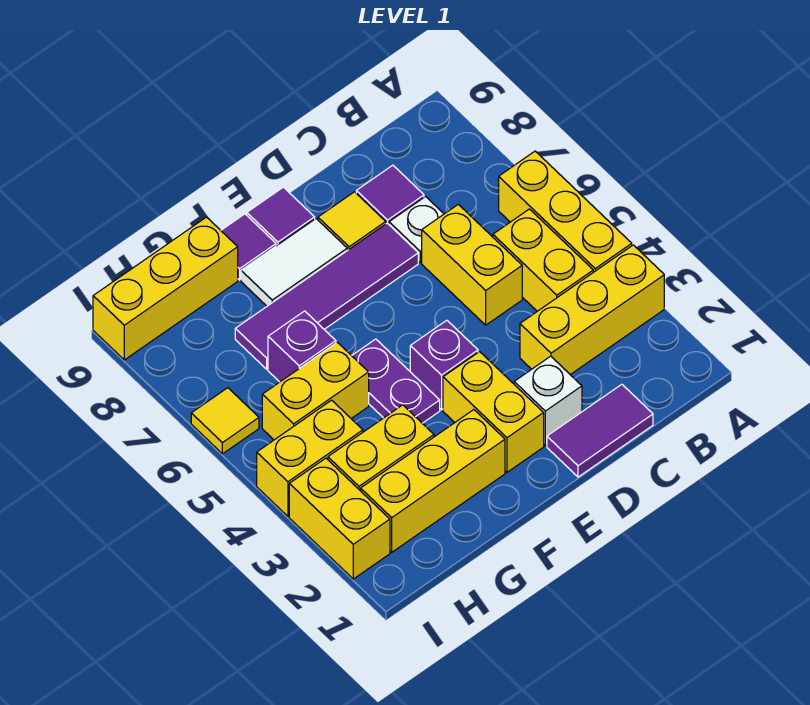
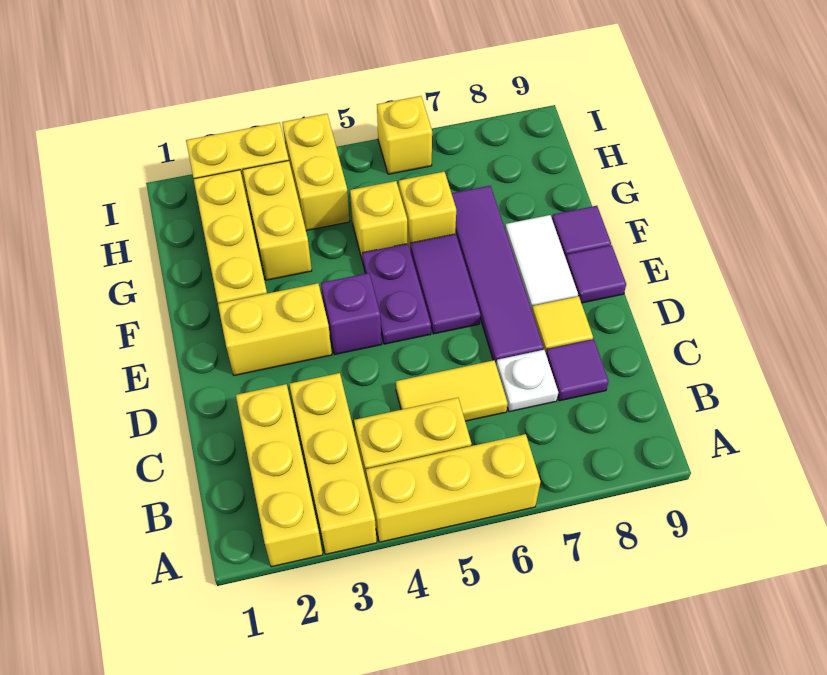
purple tile C1:D1 level 1 -> purple tile E6:F6 level 1
yellow brick C5:C6 level 1 -> yellow tile C5:C6 level 1
white brick D2 level 1 -> none
purple plate F4:F5 level 1 -> purple plate E5:F5 level 1
yellow brick G5:H5 level 1 -> yellow brick G5 level 1
purple brick G6 level 1 -> yellow brick G6 level 1
yellow brick G9:I9 level 1 -> yellow brick A2:C2 level 1
yellow tile I6 level 1 -> yellow brick I6 level 1

